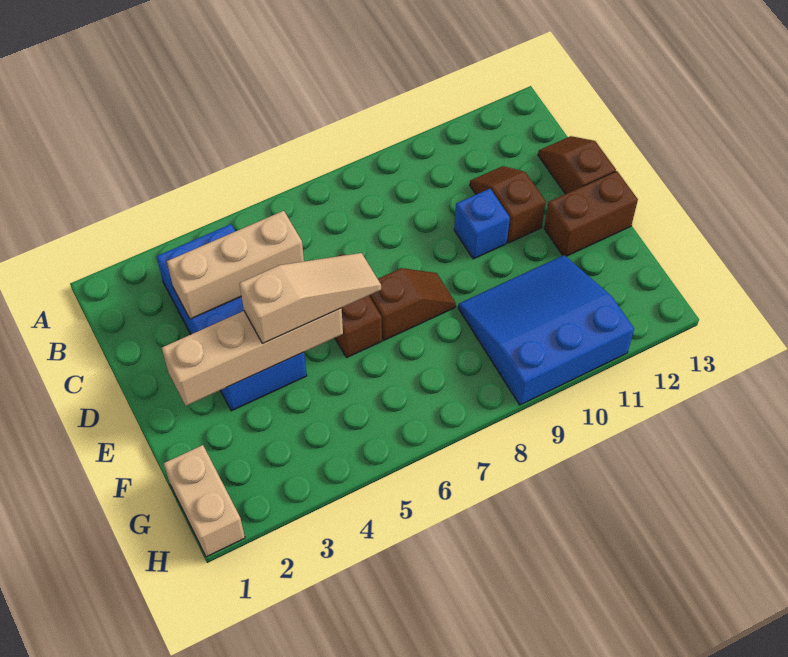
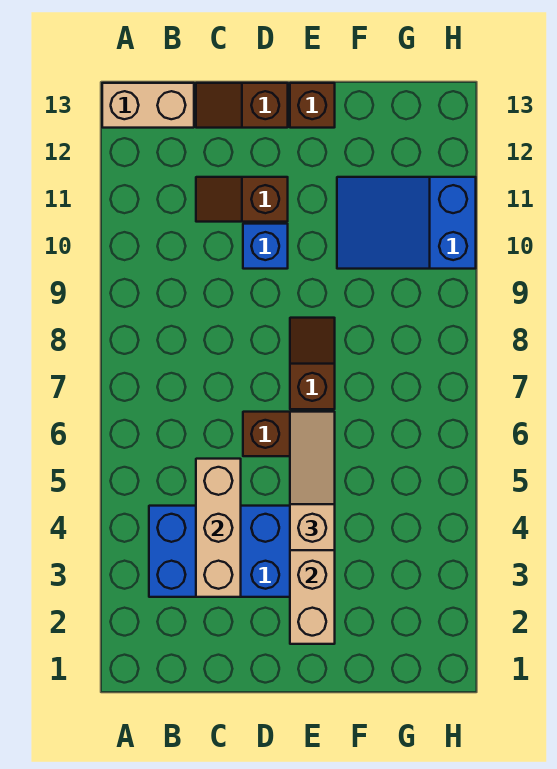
brown brick E12:E13 level 1 -> brown brick E13 level 1
blue slope F9:H11 level 1 top H -> blue slope F10:H11 level 1 top H
tan brick G1:H1 level 1 -> tan brick A13:B13 level 1

